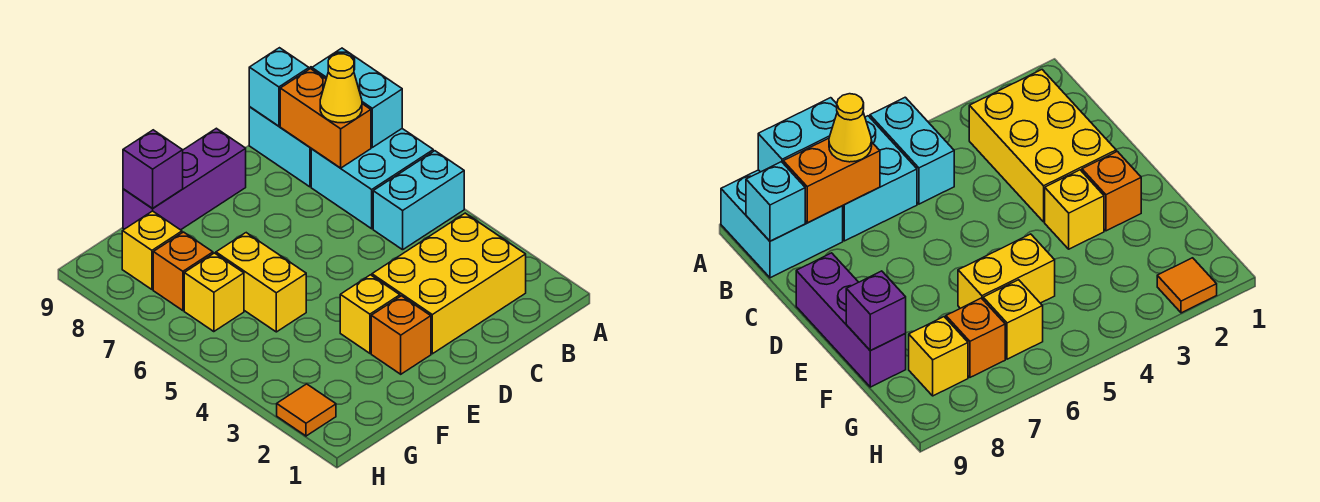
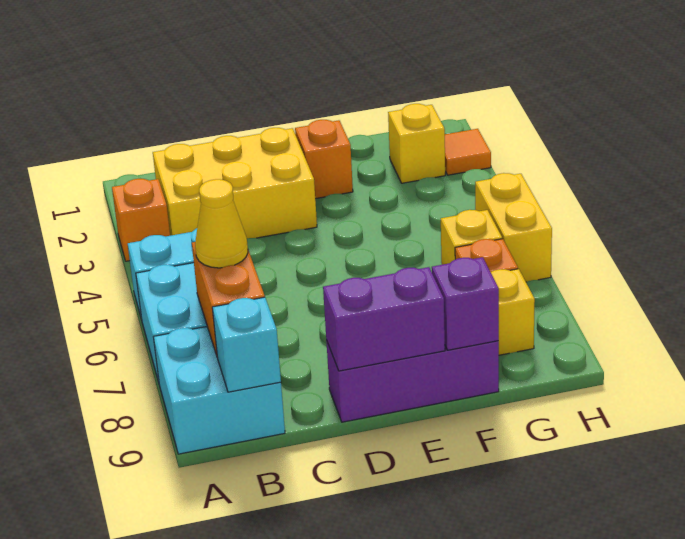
none -> orange brick A3 level 1
cyan brick A7:A8 level 2 -> none
none -> purple brick D9:E9 level 2
yellow brick E3 level 1 -> yellow brick G2 level 1
yellow brick F5:F6 level 1 -> yellow brick H5:H6 level 1

